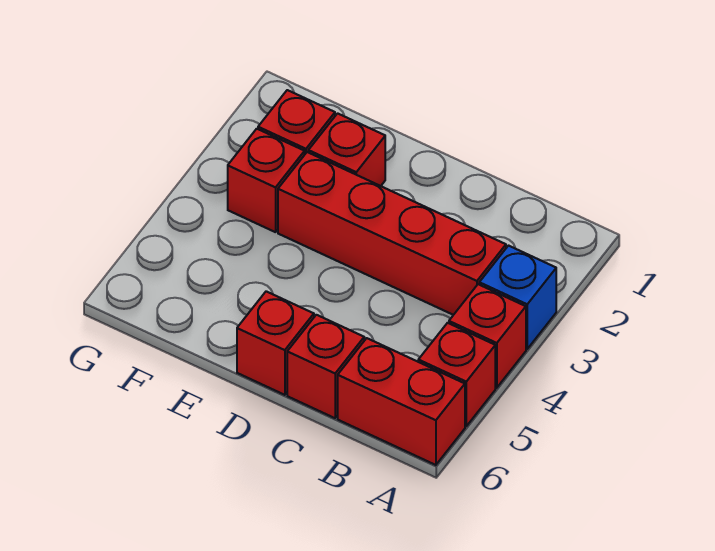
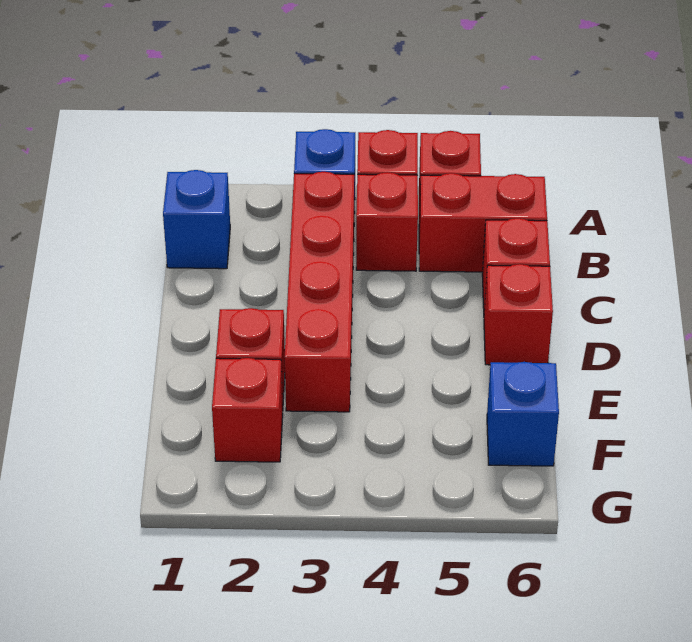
red brick A6:B6 level 1 -> red brick B5:B6 level 1
none -> blue brick B1 level 1
red brick F3 level 1 -> red brick B4 level 1
none -> blue brick F6 level 1

